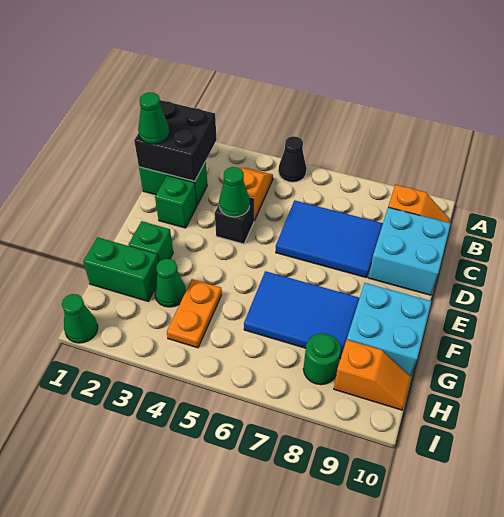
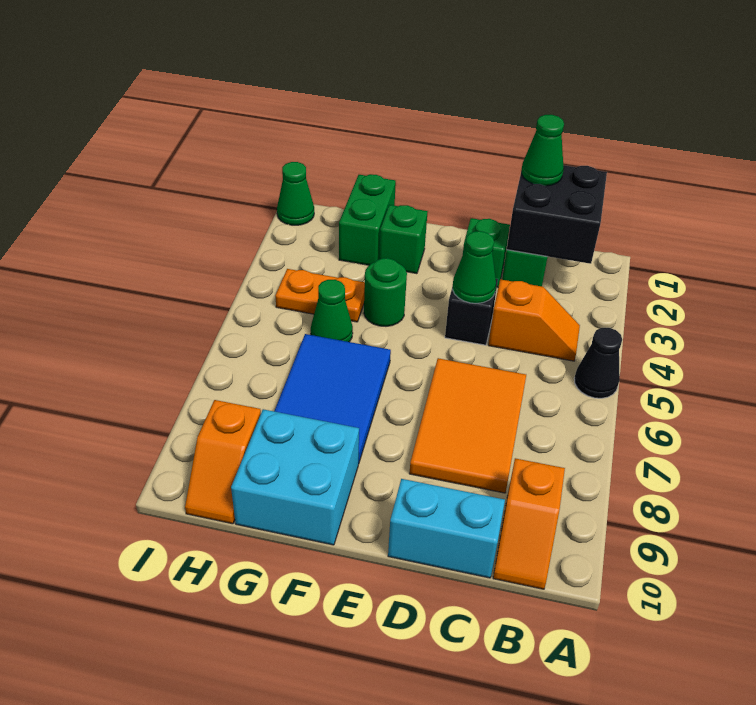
blue tile C6:D8 level 1 -> orange tile C6:D8 level 1
cyan brick C9:D10 level 1 -> cyan brick C10:D10 level 1
green cone G3 level 1 -> green cone G5 level 1
green round brick H8 level 1 -> green round brick F4 level 1

